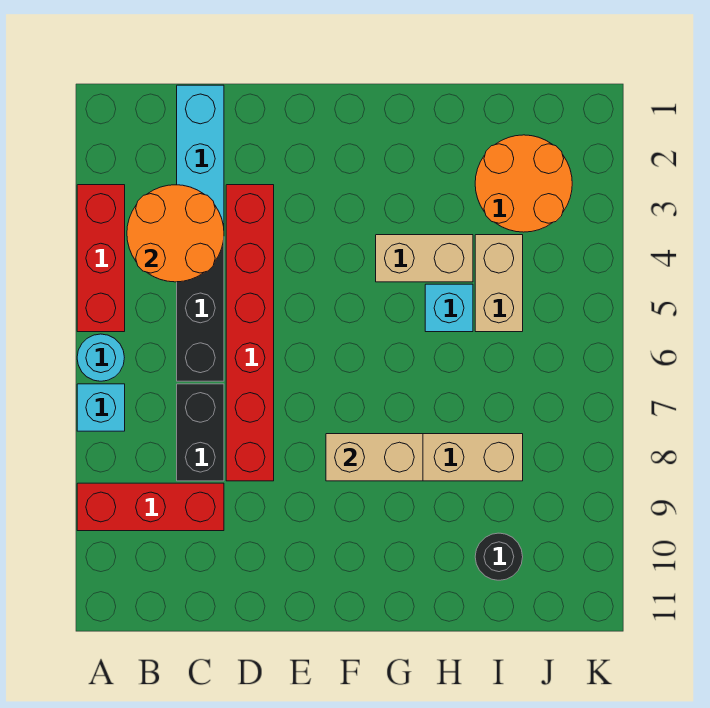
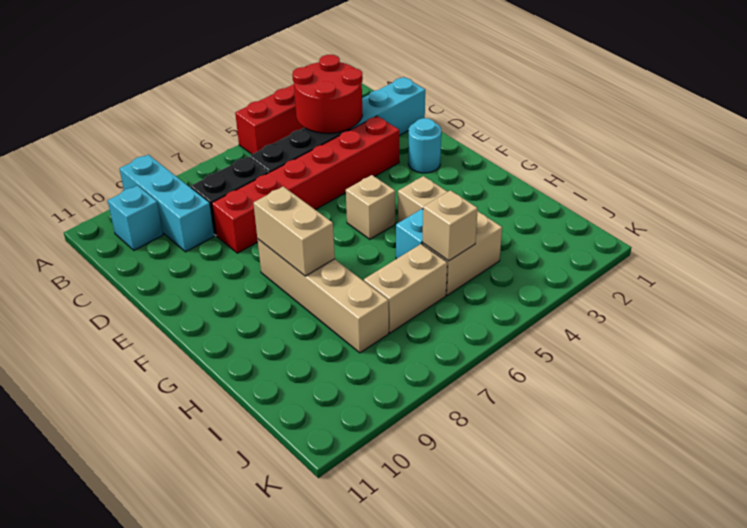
cyan round brick A6 level 1 -> cyan round brick E2 level 1
cyan brick A7 level 1 -> cyan brick B10 level 1
red brick A9:C9 level 1 -> cyan brick A9:C9 level 1
orange round brick B3:C4 level 2 -> red round brick B3:C4 level 2
none -> tan brick F5 level 1
orange round brick I2:J3 level 1 -> none
none -> tan brick I5 level 2
none -> tan brick I6:I7 level 1
black round brick I10 level 1 -> none

